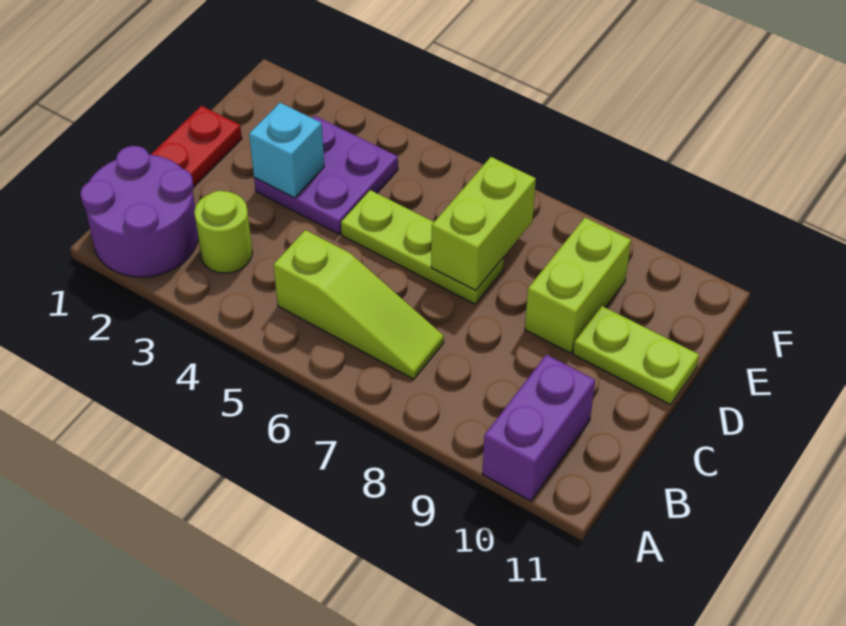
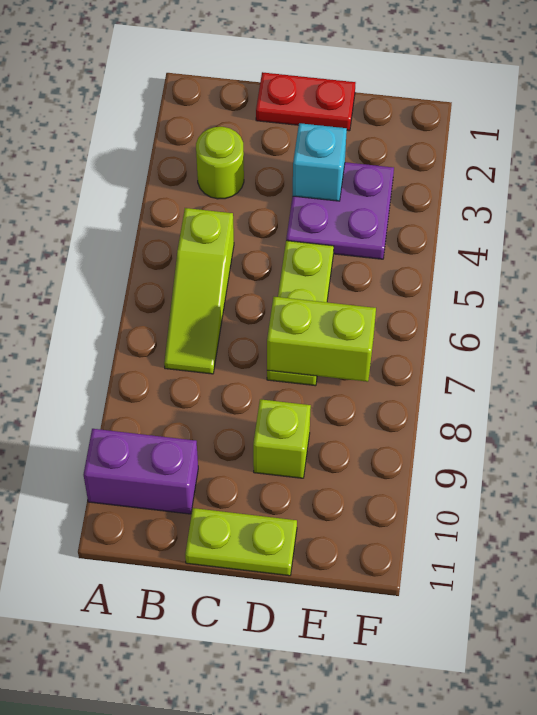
purple round brick A1:B2 level 1 -> none
lime brick D9:E9 level 1 -> lime brick D9 level 1
lime plate D10:D11 level 1 -> lime plate C11:D11 level 1

